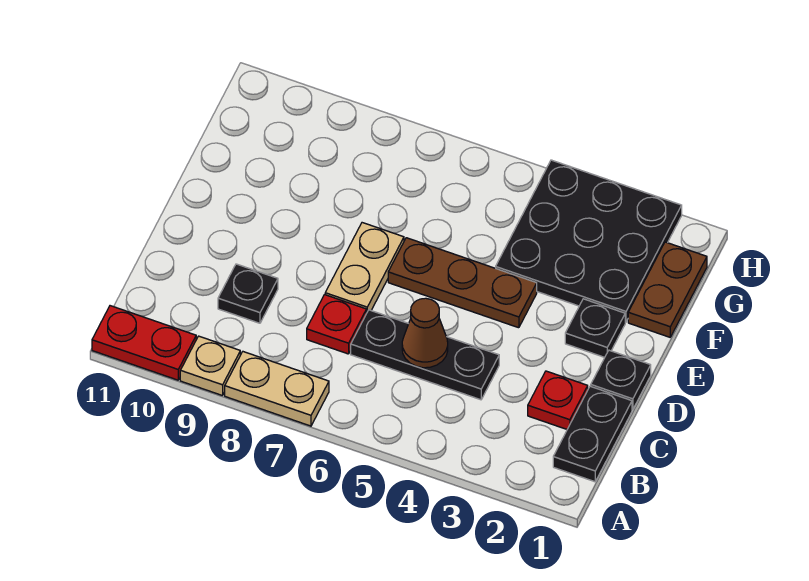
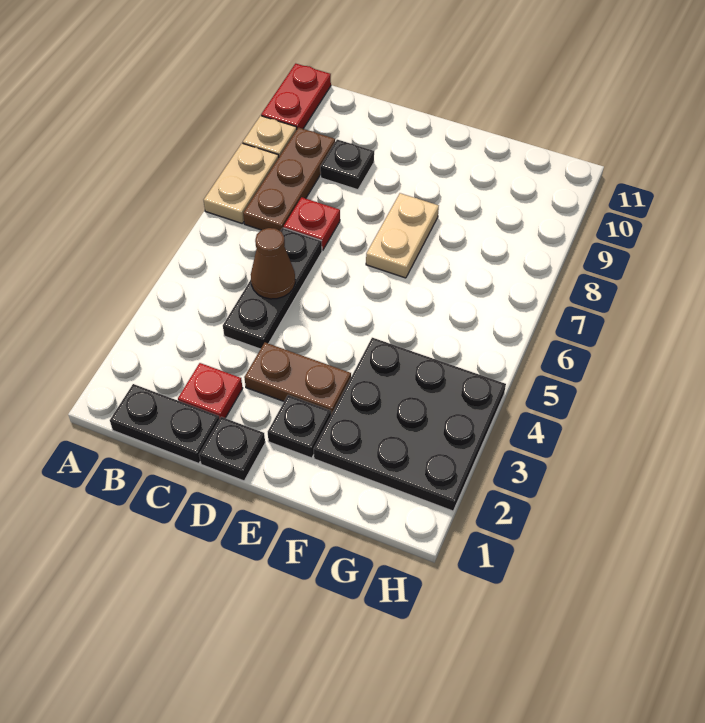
tan plate D7:E7 level 1 -> tan plate E7:E8 level 1
brown plate E4:E6 level 1 -> brown plate B7:B9 level 1
brown plate F1:G1 level 1 -> brown plate D3:E3 level 1

